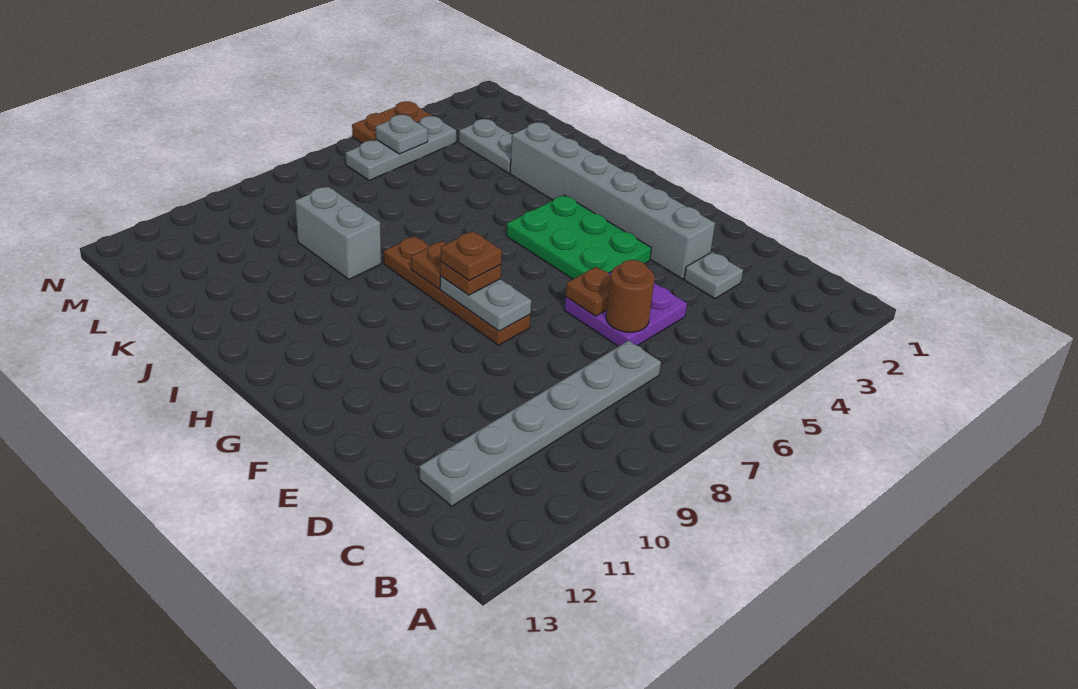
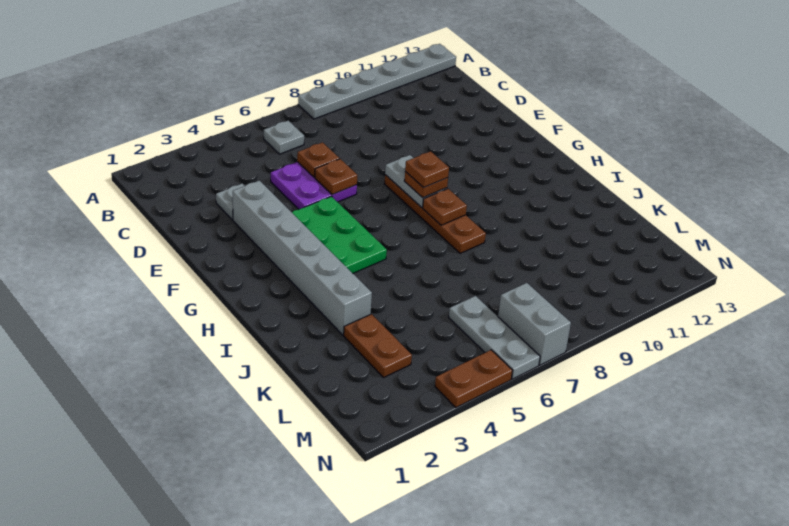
grey plate C7:C12 level 1 -> grey plate A8:A13 level 1
brown round brick D6 level 2 -> brown plate D6 level 2
grey brick J9:K9 level 1 -> grey brick M7:N7 level 1
grey plate K3:L3 level 1 -> brown plate K3:L3 level 1
grey plate M4:M6 level 1 -> grey plate L6:N6 level 1
grey plate M5 level 2 -> grey plate B6 level 1

